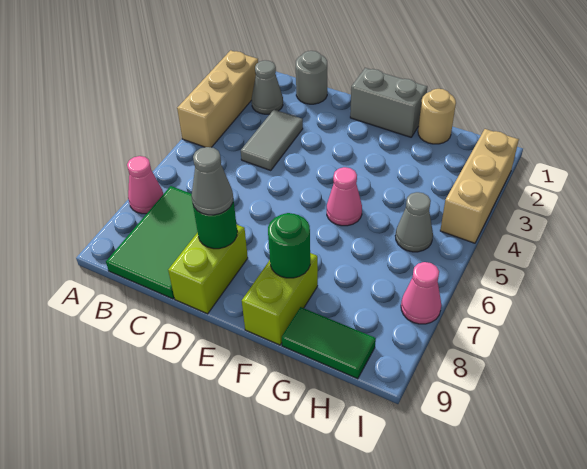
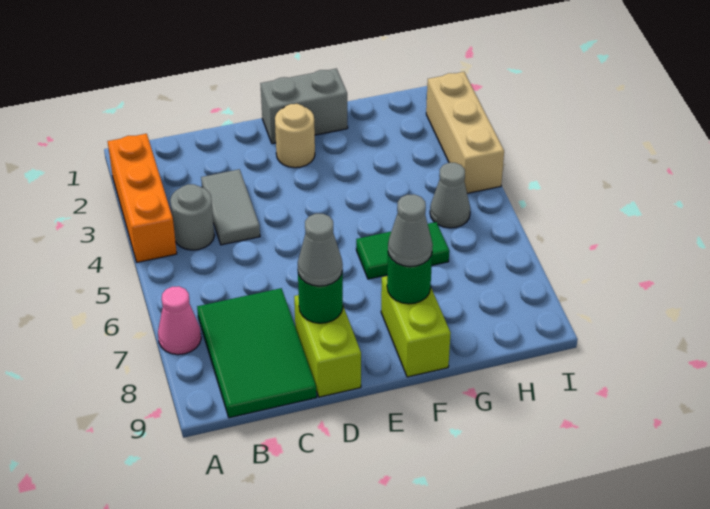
tan brick A2:A4 level 1 -> orange brick A2:A4 level 1
grey cone B2 level 1 -> grey cone F8 level 3
grey round brick C1 level 1 -> grey round brick B4 level 1
pink cone F5 level 1 -> none
tan round brick G1 level 1 -> tan round brick E2 level 1
green tile G9:H9 level 1 -> green tile F6:G6 level 1
pink cone I7 level 1 -> none

